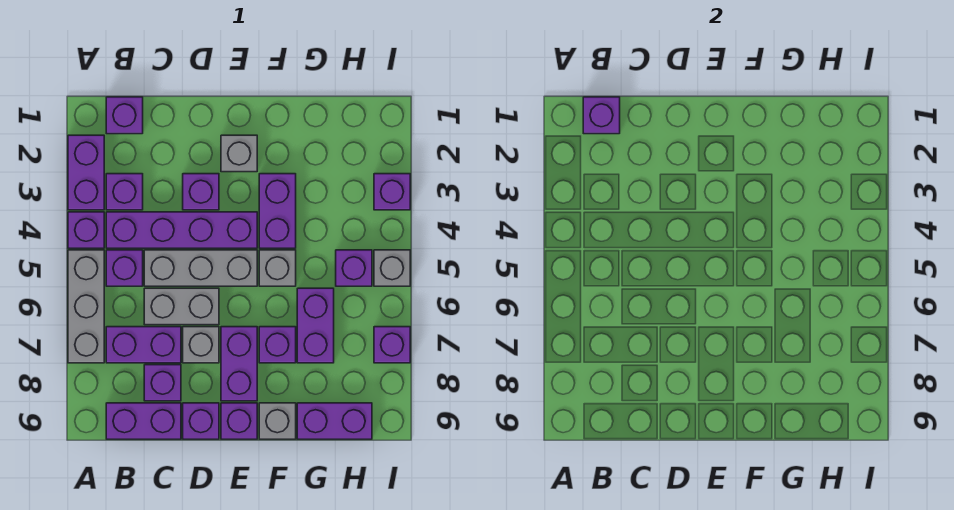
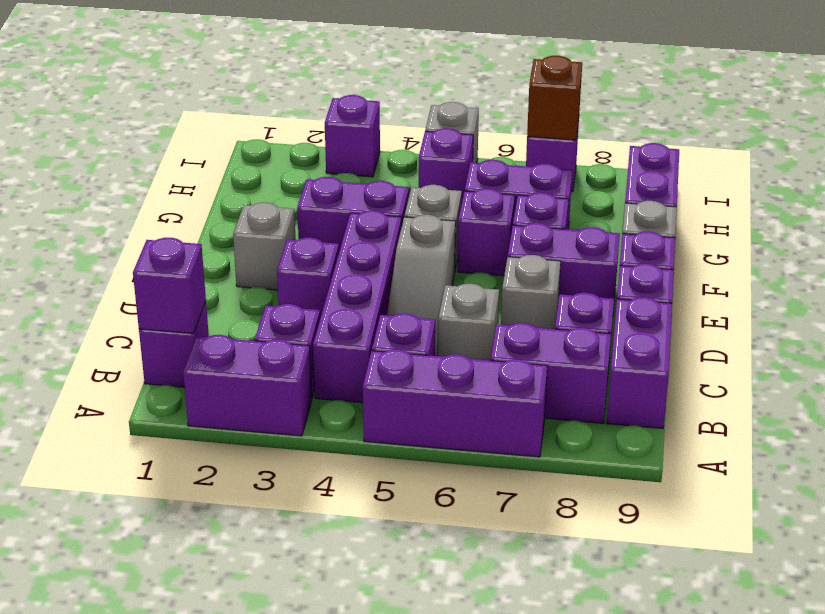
purple brick A4 level 1 -> purple brick F6 level 1
grey brick A5:A7 level 1 -> purple brick A5:A7 level 1
purple brick B7:C7 level 1 -> purple brick B7:B8 level 1
grey brick C5:E5 level 1 -> grey slope C5:E5 level 1 top E
grey brick C6:D6 level 1 -> grey brick C6 level 1
none -> brown brick I7 level 2

